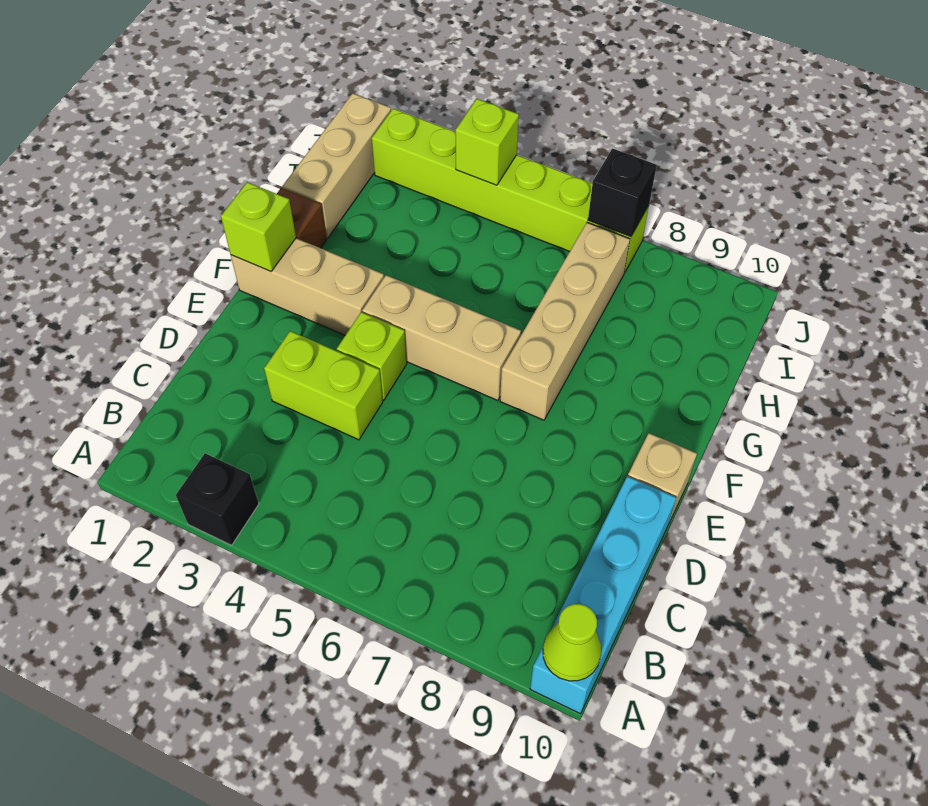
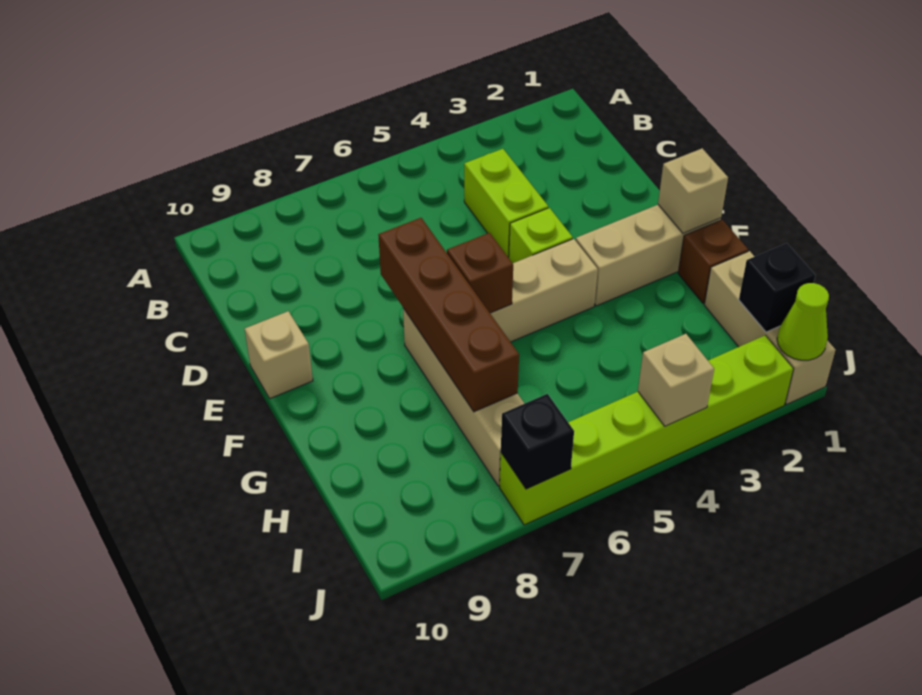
black brick A3 level 1 -> black brick I1 level 2
cyan brick A10:D10 level 1 -> none
lime cone A10 level 2 -> lime cone J1 level 2
lime brick D3:D4 level 1 -> lime brick C4:D4 level 1
none -> brown brick E7:H7 level 2
lime brick F1 level 2 -> tan brick F1 level 2
none -> brown brick F6 level 2
lime brick J4 level 2 -> tan brick J4 level 2

